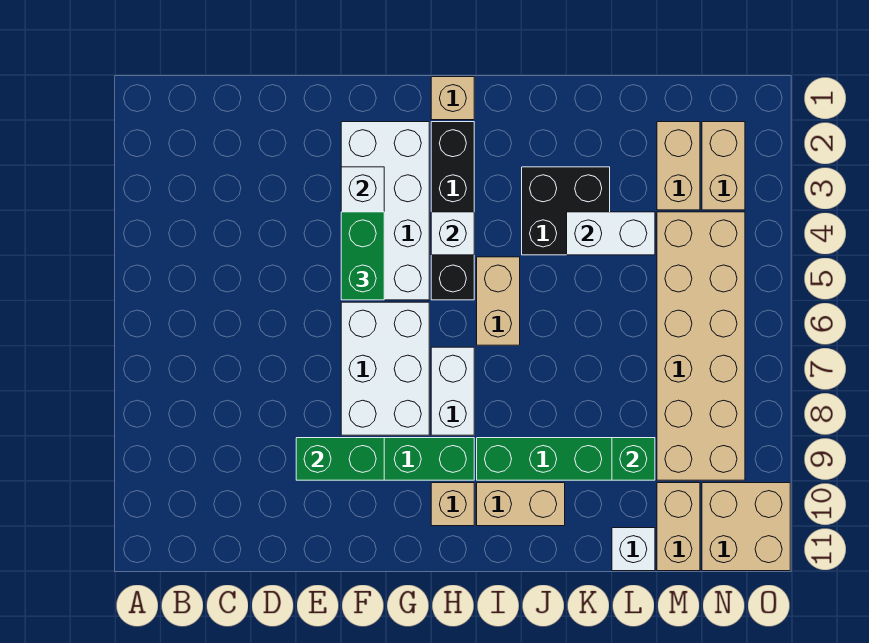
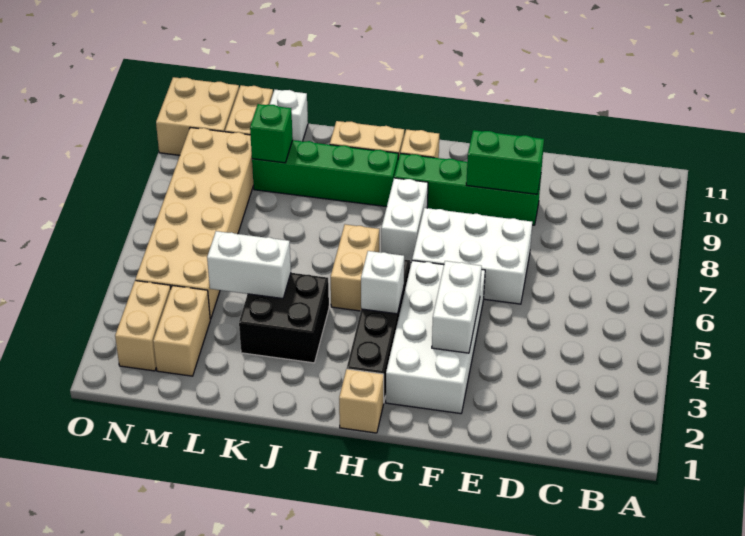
green brick F4:F5 level 3 -> none
white brick F6:G8 level 1 -> white brick E6:G7 level 1

